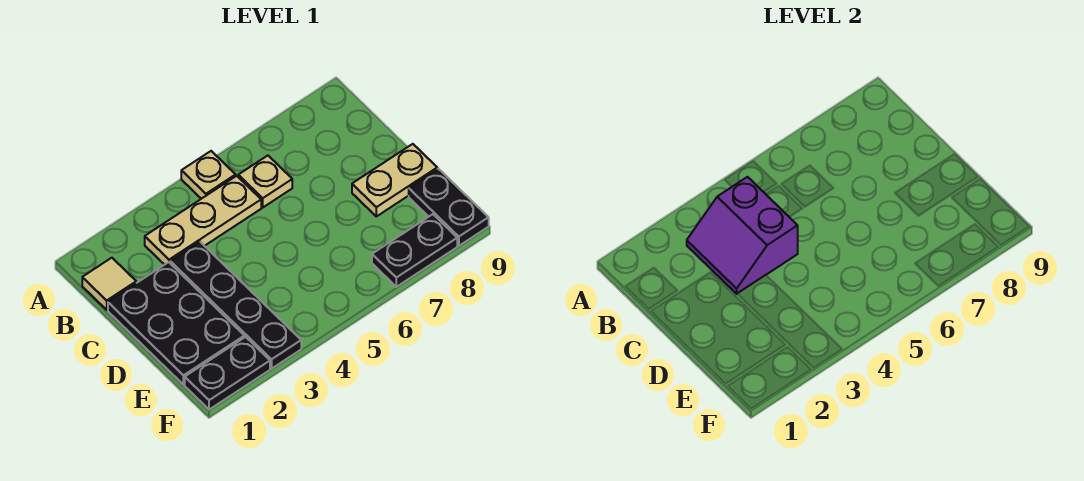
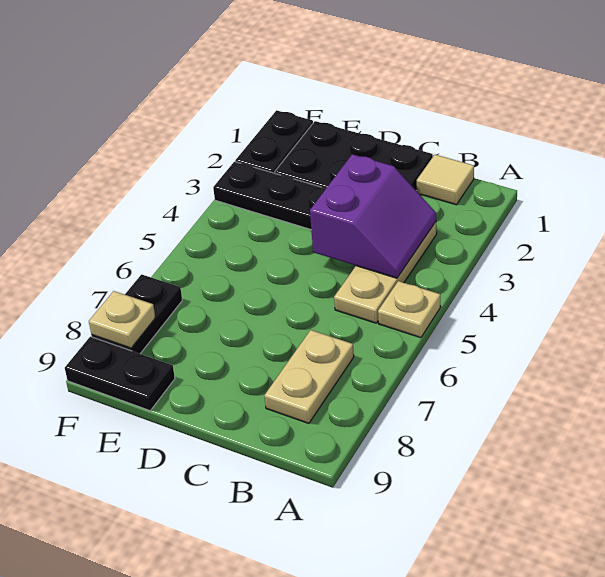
purple slope B3:C4 level 2 top 4 -> purple slope B3:C4 level 2 top C
tan plate B6 level 1 -> tan plate F8 level 2
tan plate D8:D9 level 1 -> tan plate B7:B8 level 1

